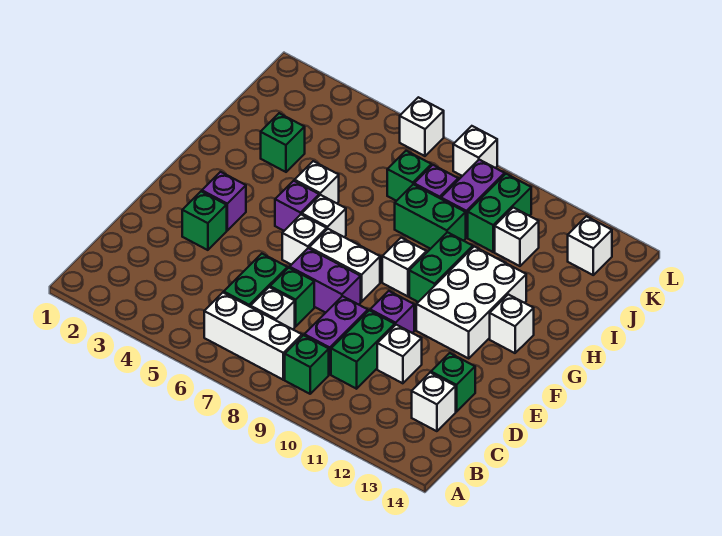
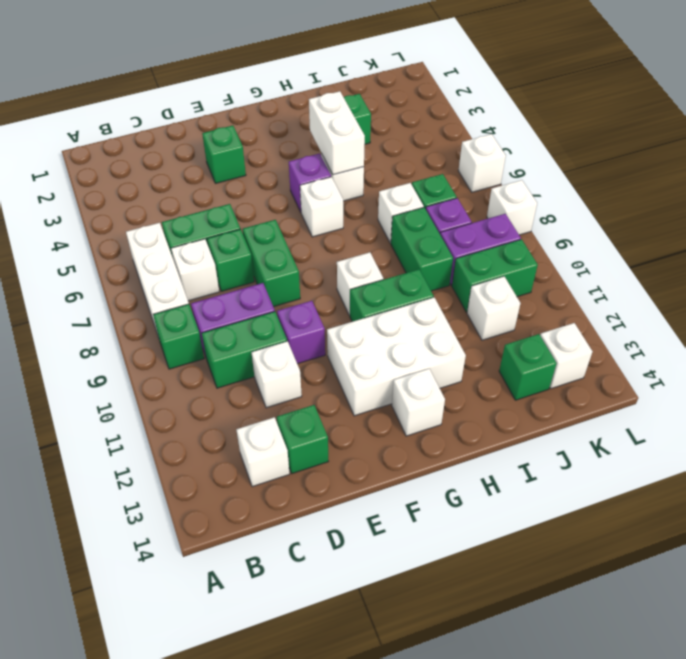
purple brick E7:E8 level 1 -> green brick E7:E8 level 1
purple brick F3 level 1 -> none
white brick F6 level 1 -> white brick I7 level 1
white brick F7:F8 level 1 -> white brick H4:H5 level 2
none -> green brick J13 level 1

